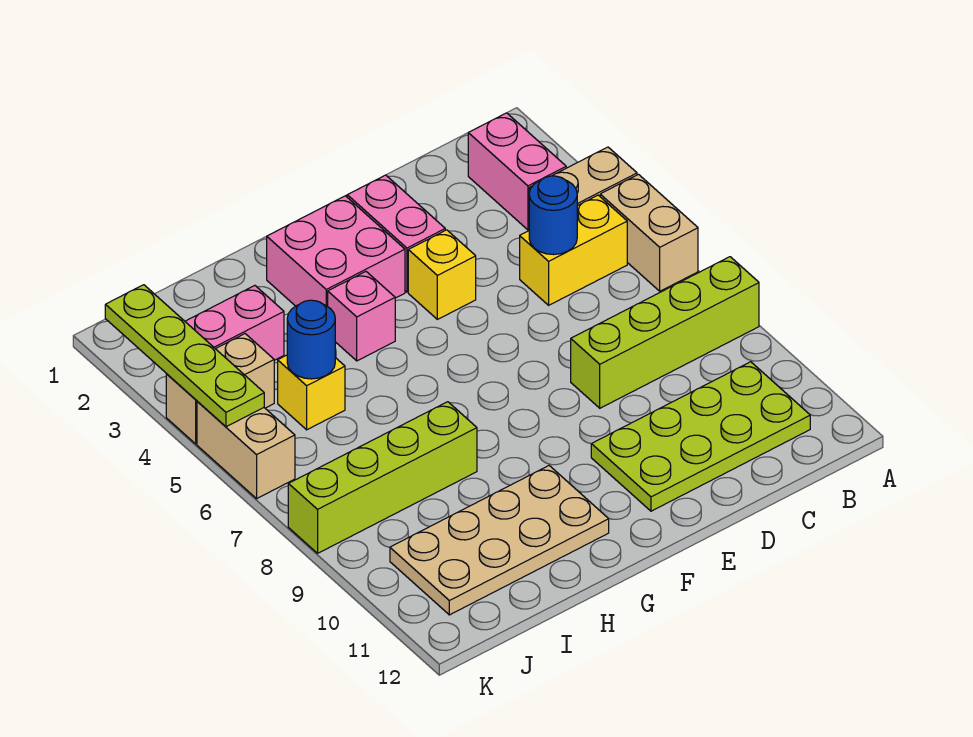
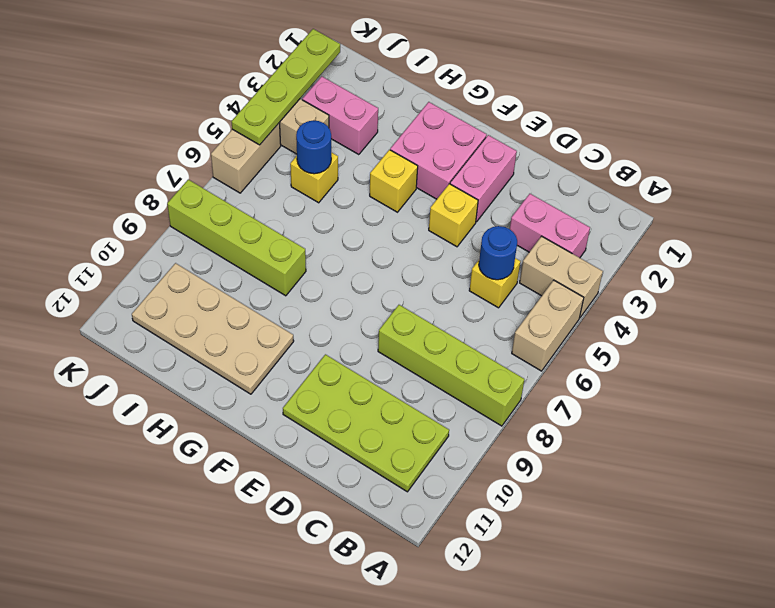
pink brick B2:B3 level 1 -> pink brick B3:C3 level 1
yellow brick B5:C5 level 1 -> yellow brick C5 level 1
pink brick G4 level 1 -> yellow brick G4 level 1

